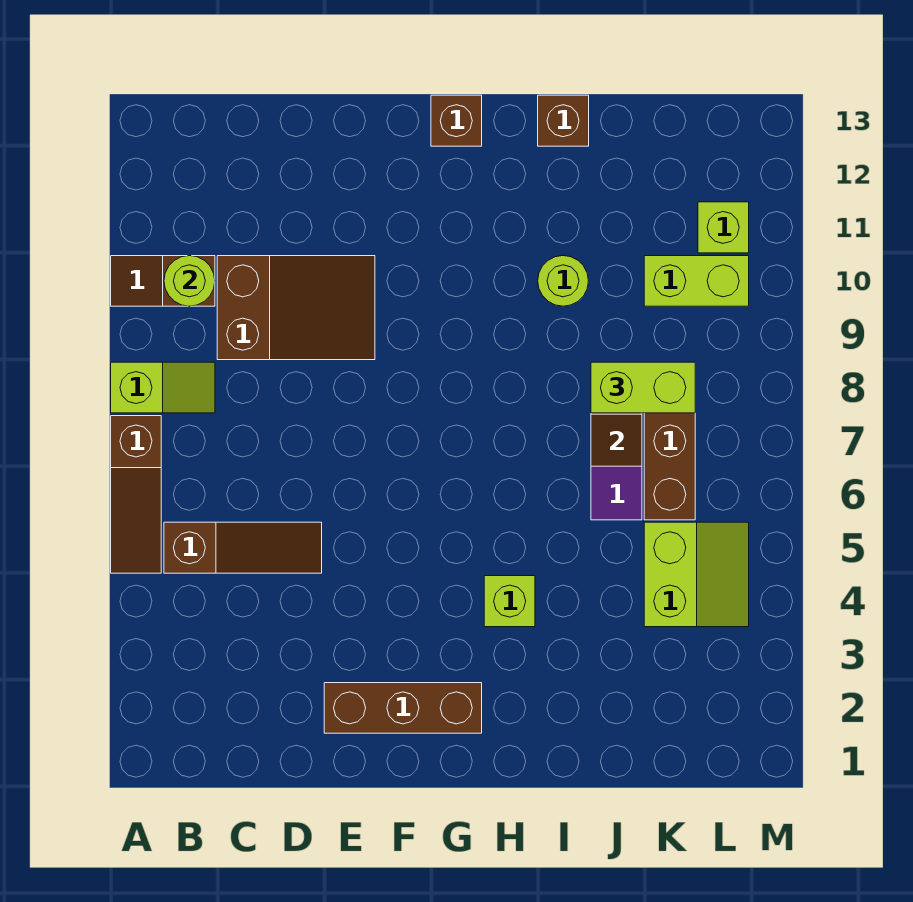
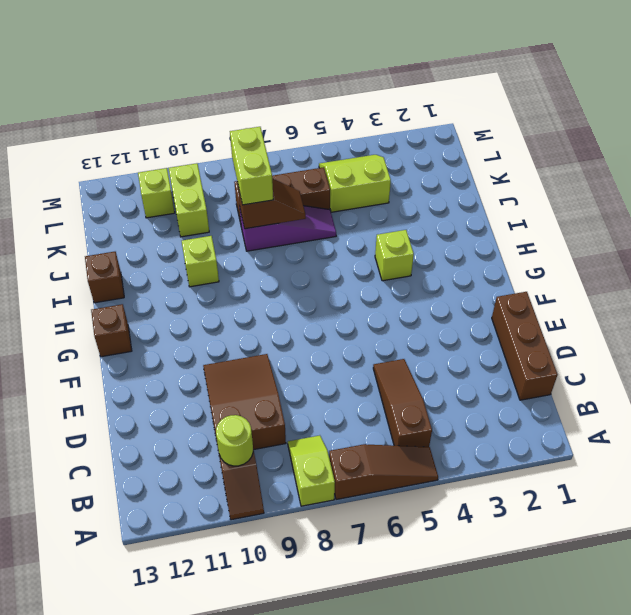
brown brick E2:G2 level 1 -> brown brick C1:E1 level 1
lime round brick I10 level 1 -> lime brick I10 level 1

